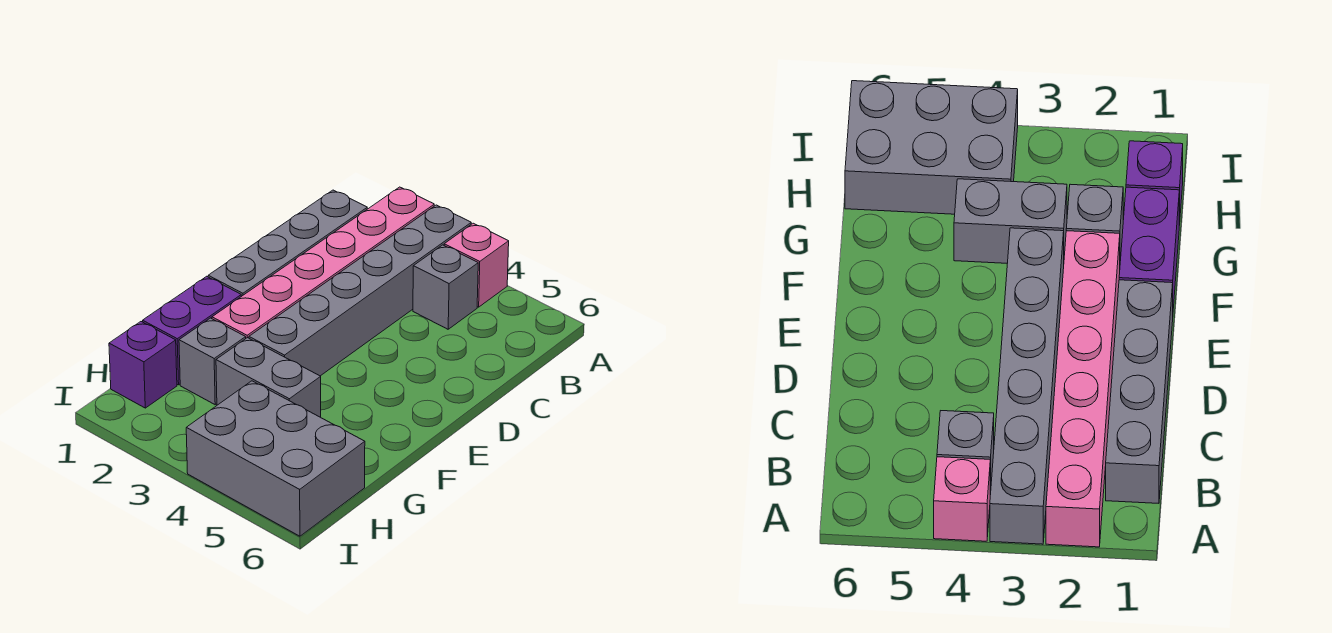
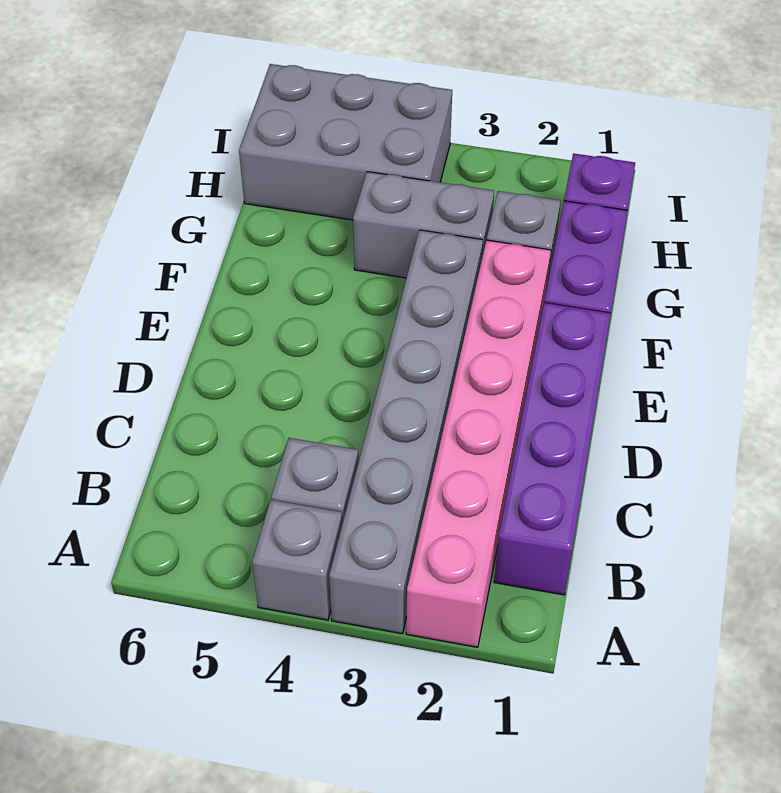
pink brick A4 level 1 -> grey brick A4 level 1
grey brick B1:E1 level 1 -> purple brick B1:E1 level 1

